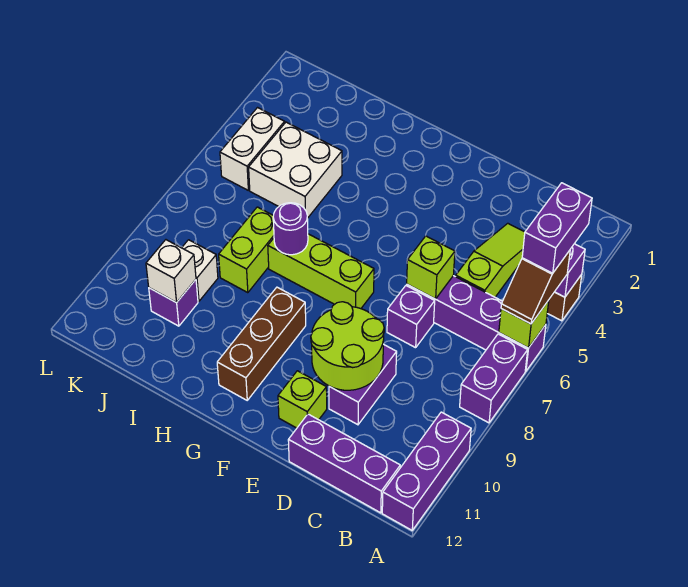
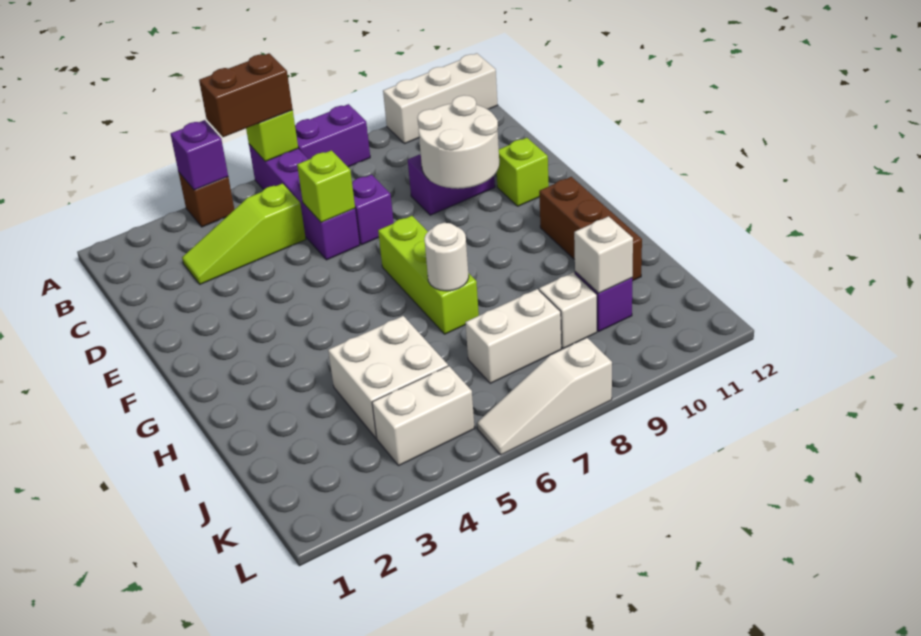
purple brick A4:A5 level 4 -> none
brown slope A5:A6 level 3 top 5 -> brown brick A5:A6 level 3
purple brick A10:A12 level 1 -> white brick A10:A12 level 1
purple brick B12:D12 level 1 -> none
lime round brick D9:E10 level 2 -> white round brick D9:E10 level 2
brown brick G9:G11 level 1 -> brown brick G11:I11 level 1
purple round brick H7 level 2 -> white round brick H7 level 2
lime brick I7:I8 level 1 -> none
none -> white brick J7:J8 level 1
none -> white slope L6:L8 level 1 top 8

